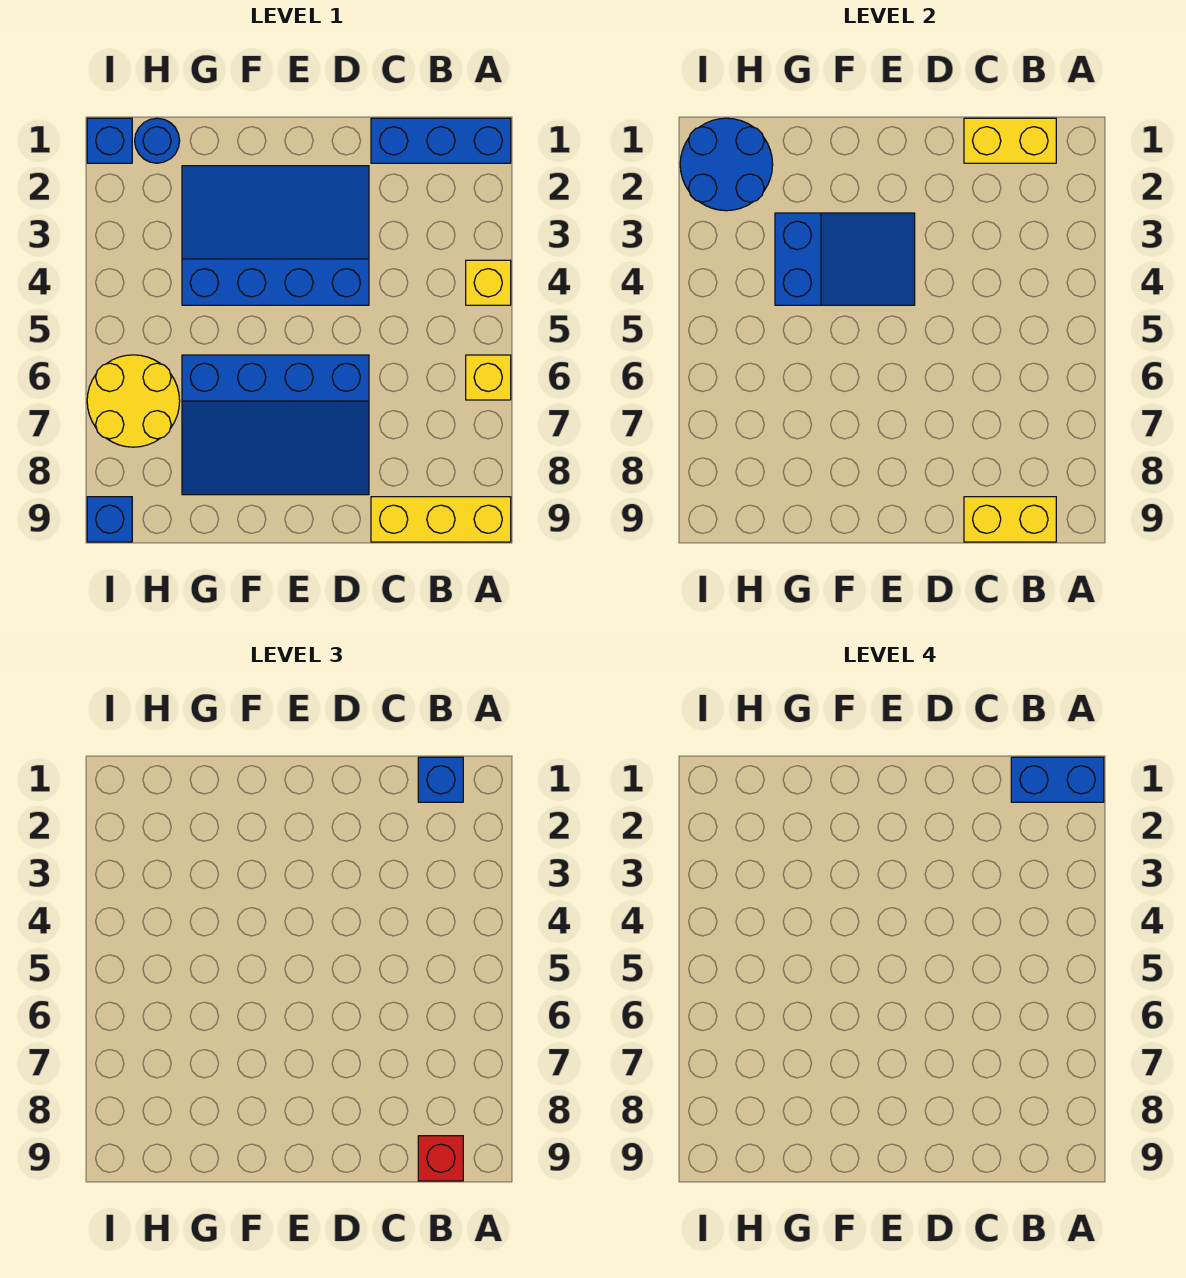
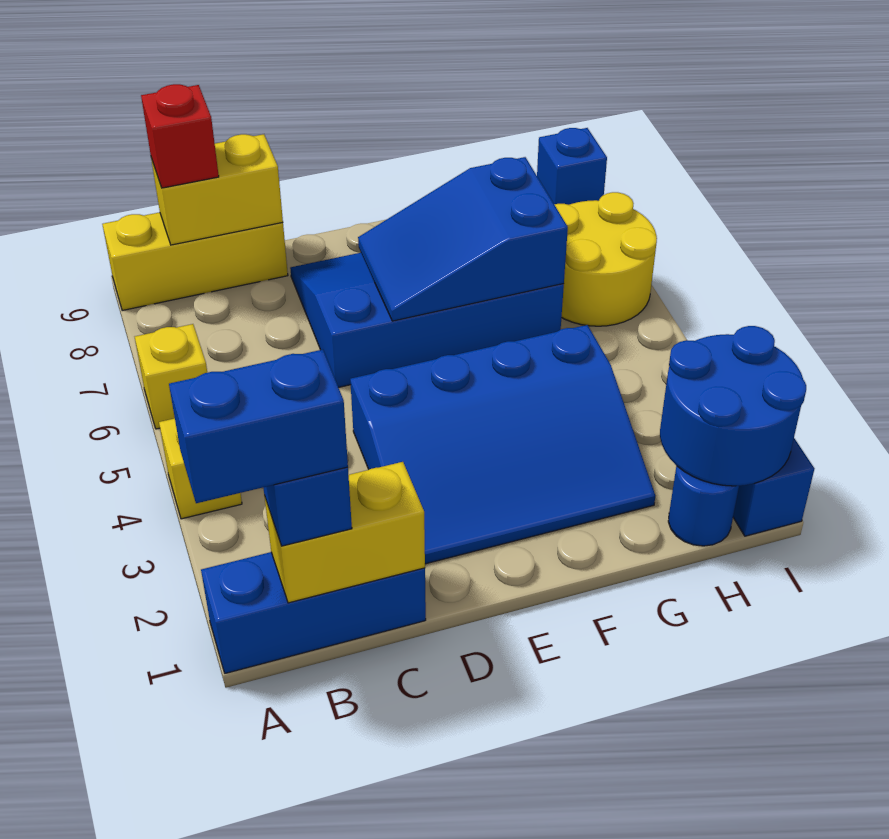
blue slope E3:G4 level 2 top G -> blue slope E6:G7 level 2 top G

